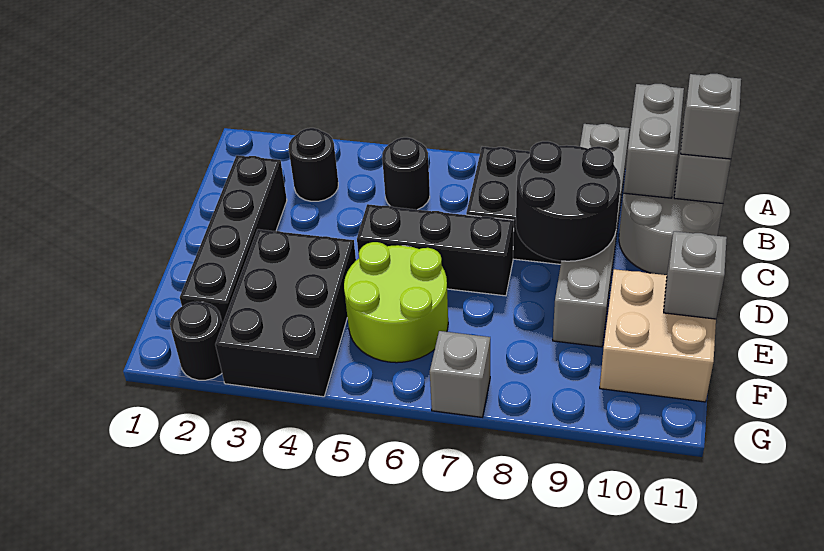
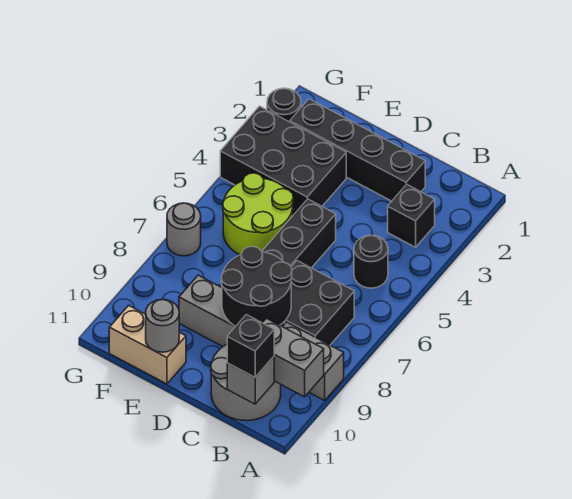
black round brick B3 level 1 -> black brick B3 level 1
grey brick B11 level 3 -> black brick B11 level 3
tan brick E10:F11 level 1 -> tan brick E11:F11 level 1
grey brick E11 level 2 -> grey round brick E11 level 2
grey brick G7 level 1 -> grey round brick G7 level 1

